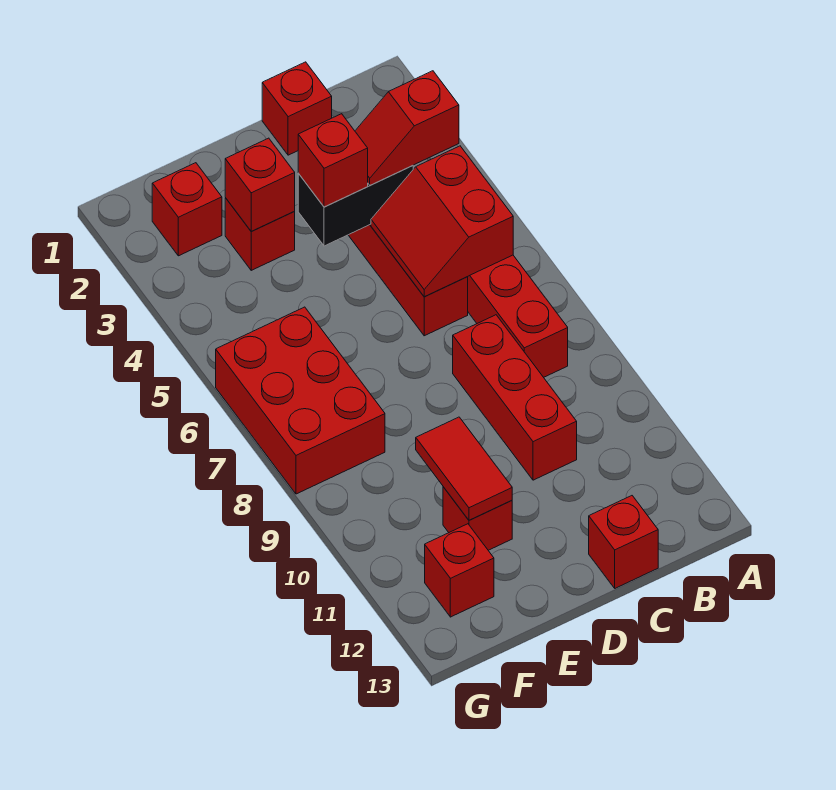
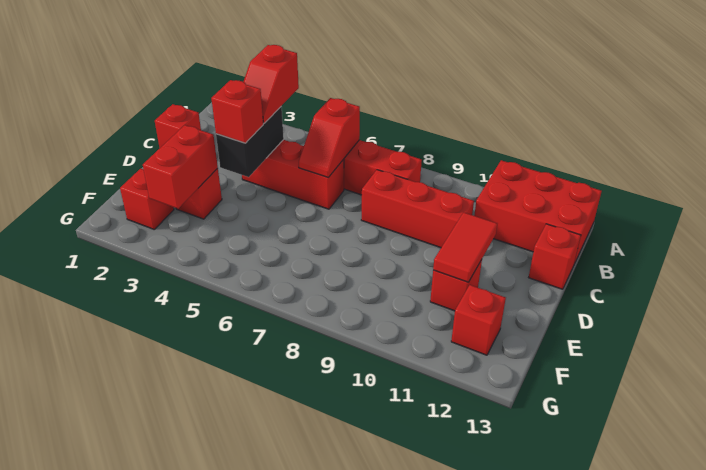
red slope B5:C6 level 2 top B -> red slope B6:C6 level 2 top B
red brick E3 level 2 -> red brick E3:F3 level 2
red tile E10:E11 level 2 -> red tile D11:E11 level 2
red brick F6:G8 level 1 -> red brick A11:B13 level 1

